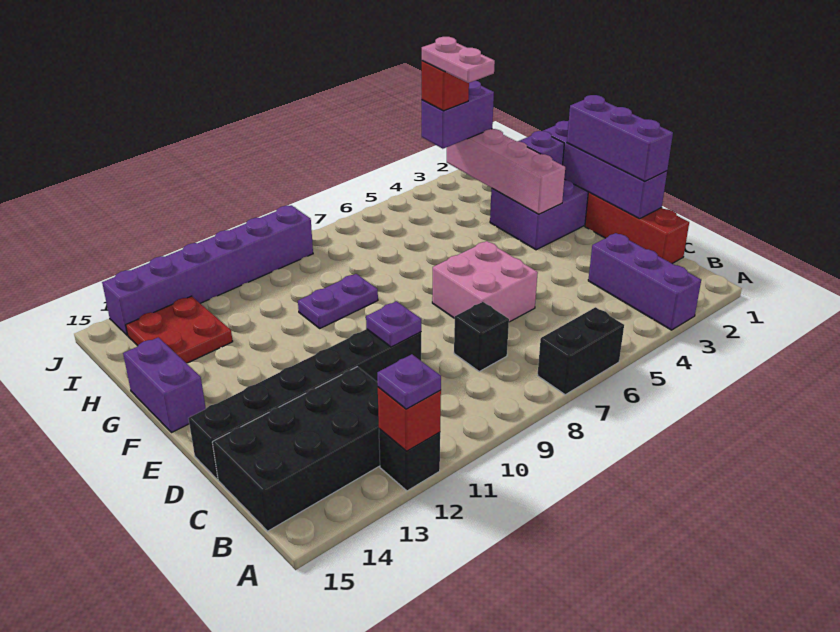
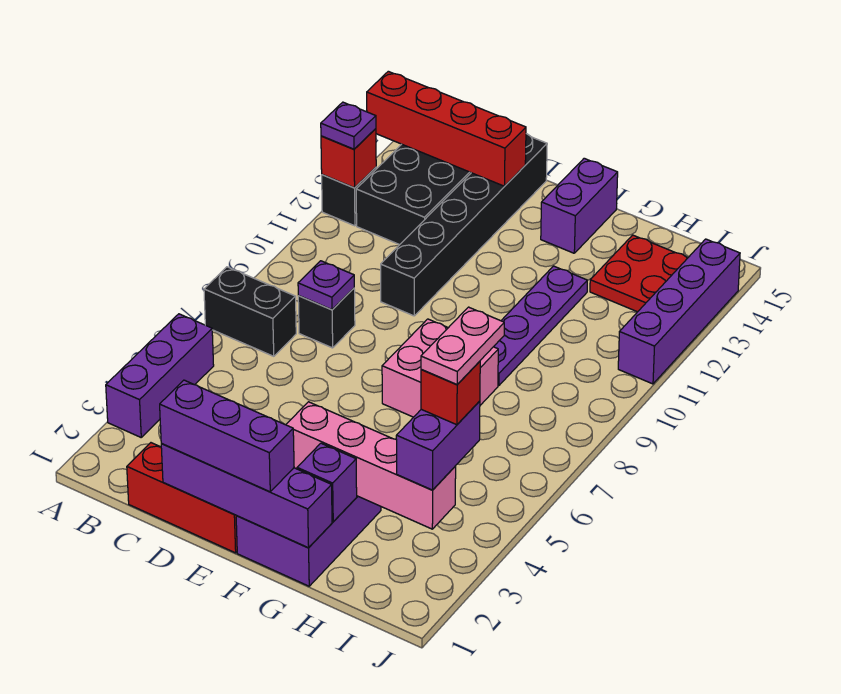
purple brick A3:C3 level 1 -> purple brick A3:A5 level 1
black brick A6:A7 level 1 -> black brick A7:B7 level 1
none -> red brick A14:D14 level 2
pink brick D6:E7 level 1 -> pink brick F7:G8 level 1
purple plate D10 level 2 -> purple plate C8 level 2
purple brick F15:G15 level 1 -> purple brick F14:F15 level 1
purple plate G9:G10 level 1 -> purple plate G9:G12 level 1
pink plate H4:I4 level 5 -> pink plate I4:I5 level 5
purple brick J9:J14 level 1 -> purple brick J11:J14 level 1

